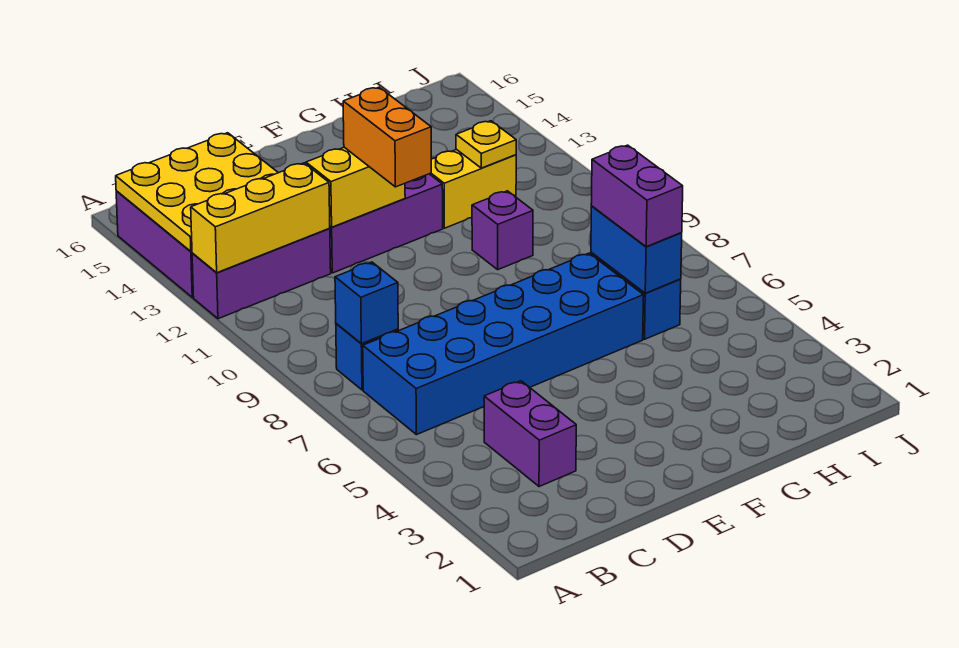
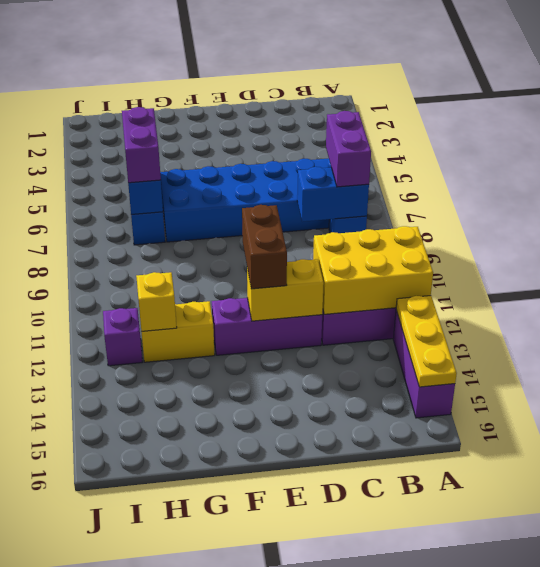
yellow brick A12:C12 level 2 -> yellow brick A11:C12 level 2
yellow plate A13:C15 level 2 -> yellow plate A13:A15 level 2
blue brick B8 level 2 -> blue brick B8:C8 level 2
purple brick C3:C4 level 1 -> purple brick B7:B8 level 3
orange brick E11:E12 level 3 -> brown brick E11:E12 level 3
purple brick G10 level 1 -> purple brick I12 level 1
yellow plate H12 level 2 -> yellow brick H12 level 2

